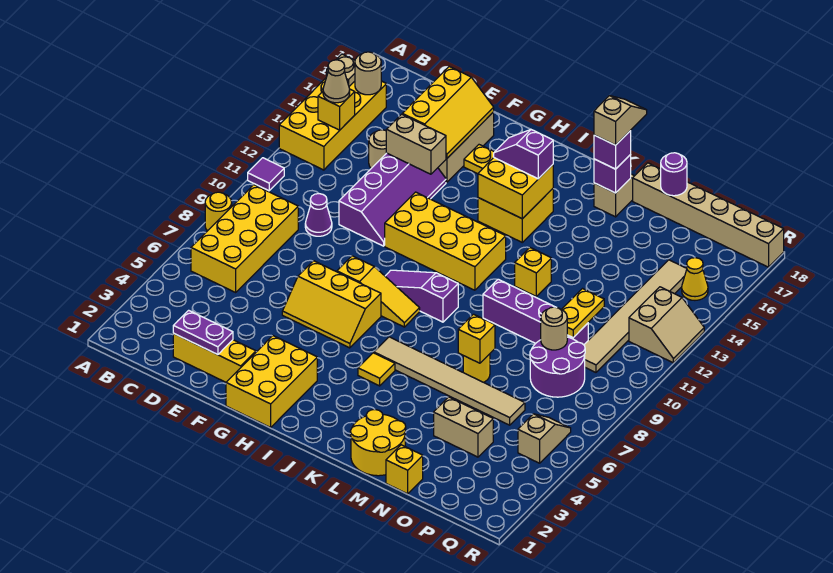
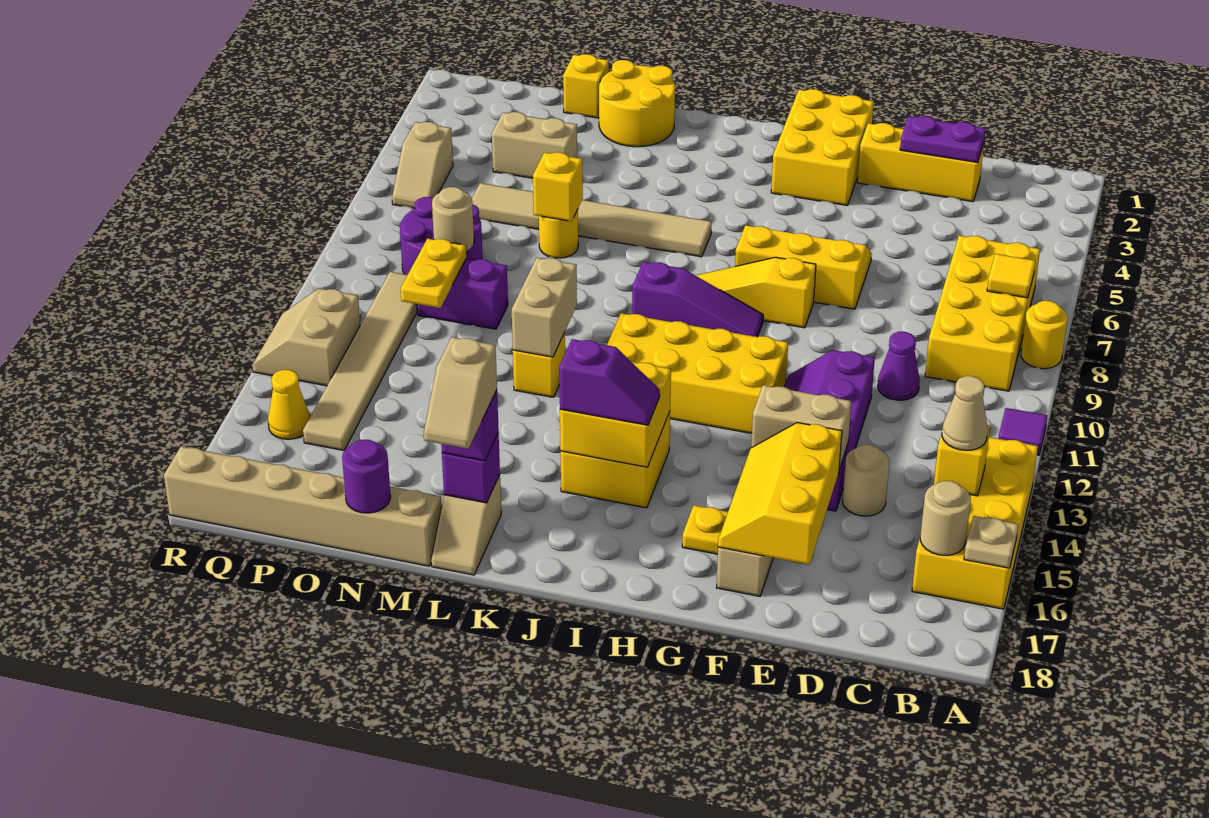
yellow tile J5 level 1 -> yellow tile B7 level 2
purple brick L10:O10 level 1 -> purple brick N10:O10 level 1
none -> tan brick L11:L12 level 2

